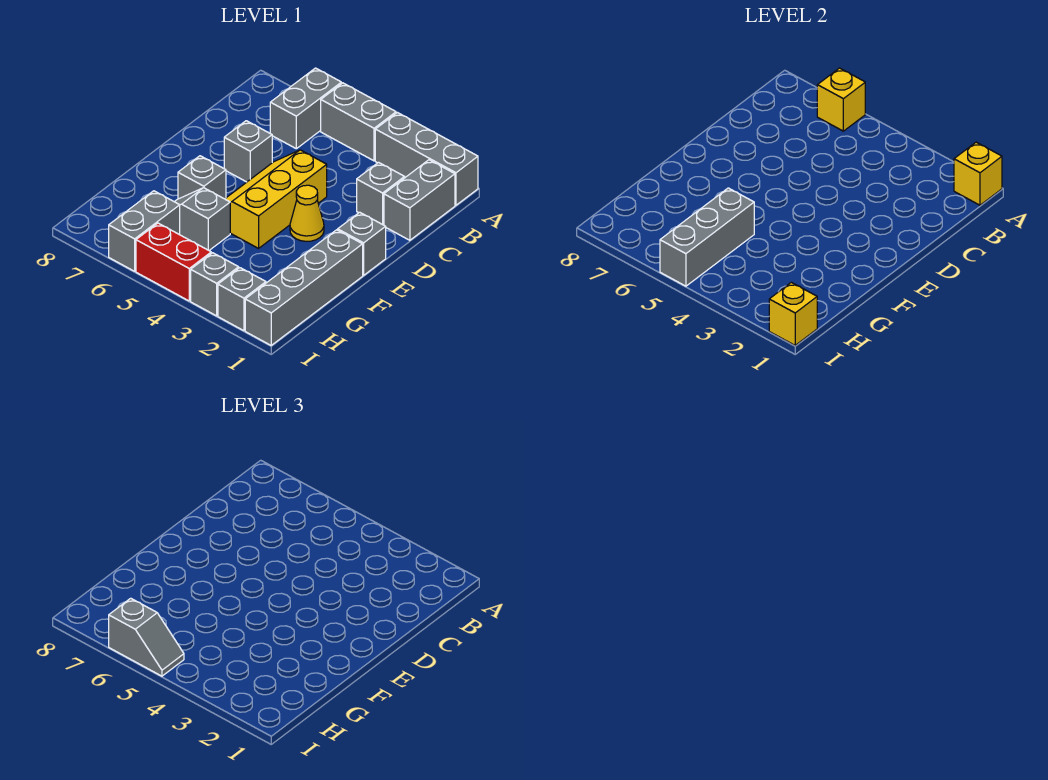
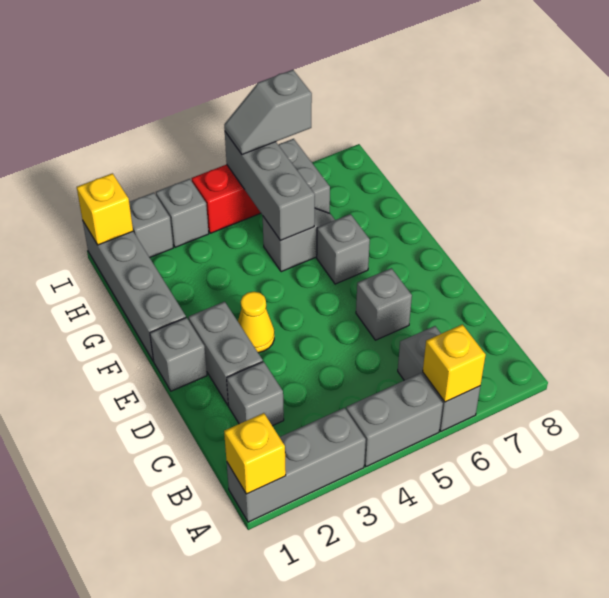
grey brick B1:C1 level 1 -> grey brick D2:E2 level 1
yellow slope D4:F5 level 1 top 4 -> none

